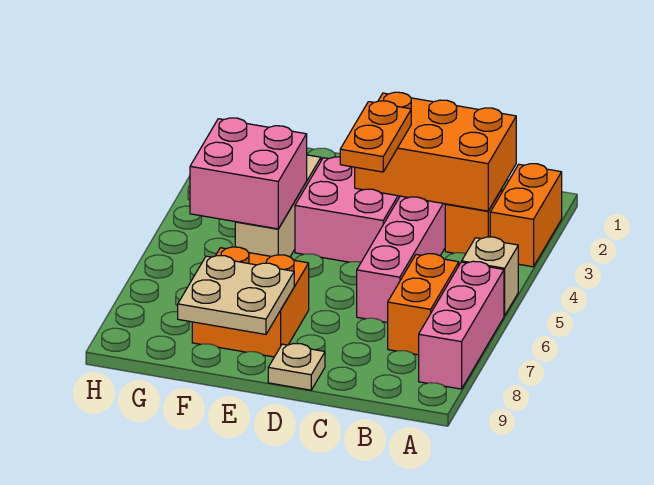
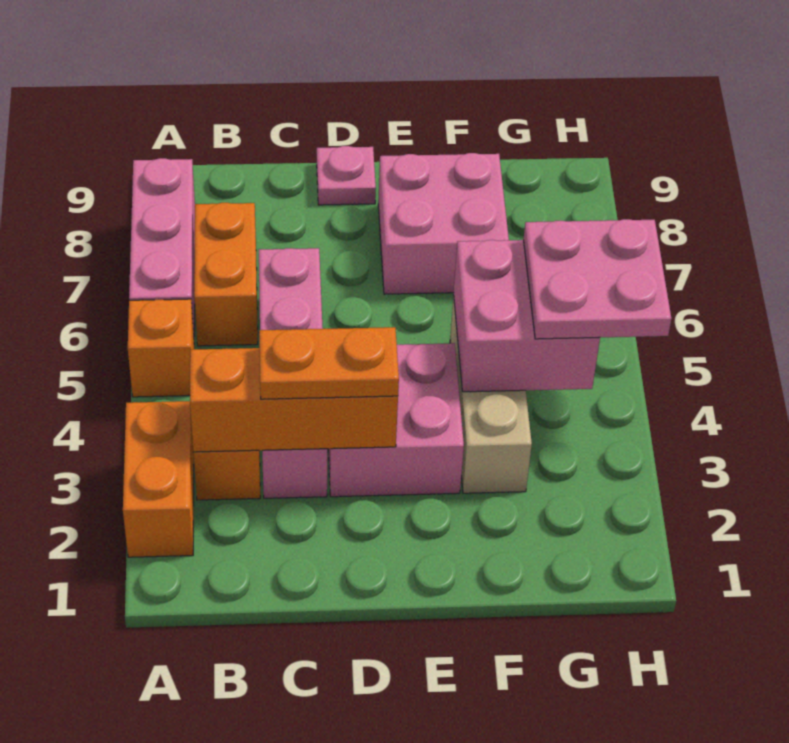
tan brick A5 level 1 -> orange brick A5 level 1
orange brick B2:D3 level 2 -> orange brick B3:D3 level 2
orange plate D3:D4 level 3 -> orange plate C3:D3 level 3
tan plate D9 level 1 -> pink plate D9 level 1
orange brick E7:F8 level 1 -> pink brick E7:F8 level 1
tan plate E8:F9 level 2 -> none
none -> pink plate G4:H5 level 3

